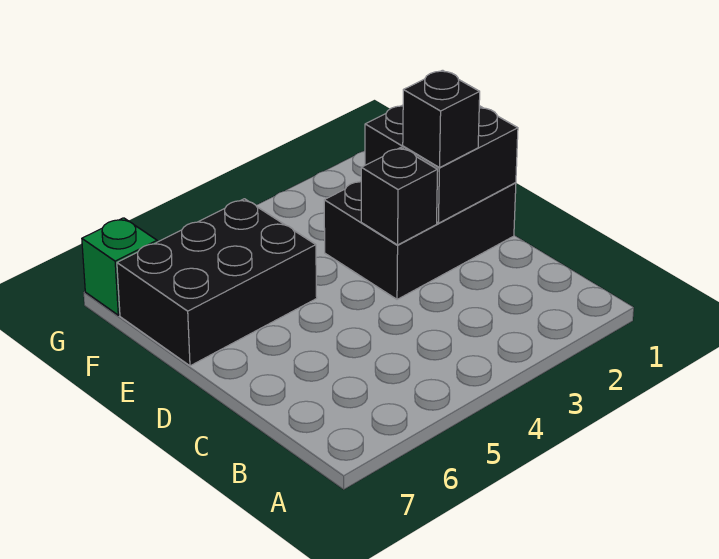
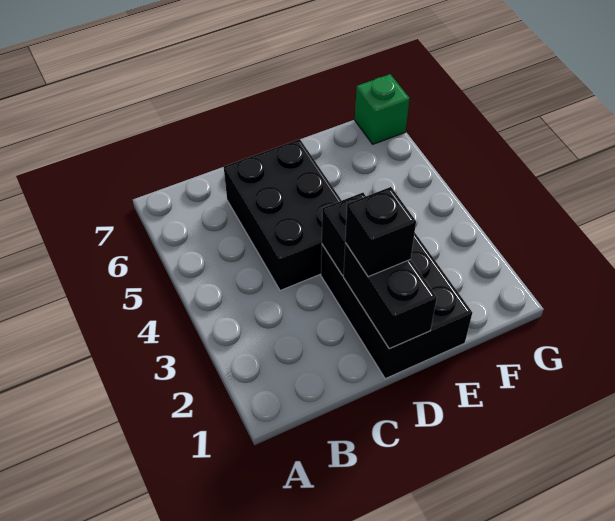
black brick D1:E2 level 2 -> black brick D1:D2 level 2
black brick E5:F7 level 1 -> black brick C4:D6 level 1

